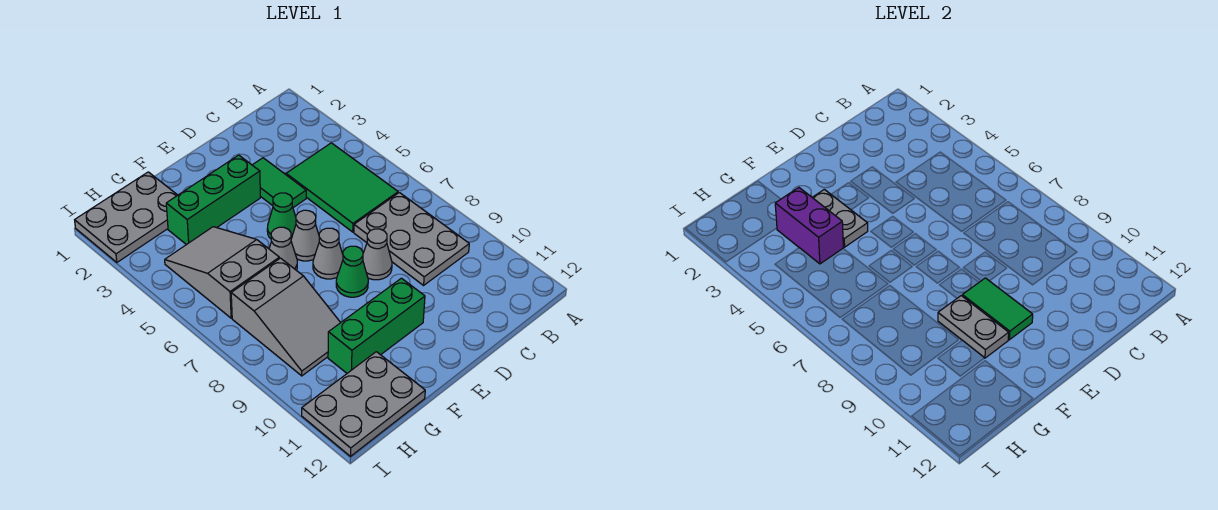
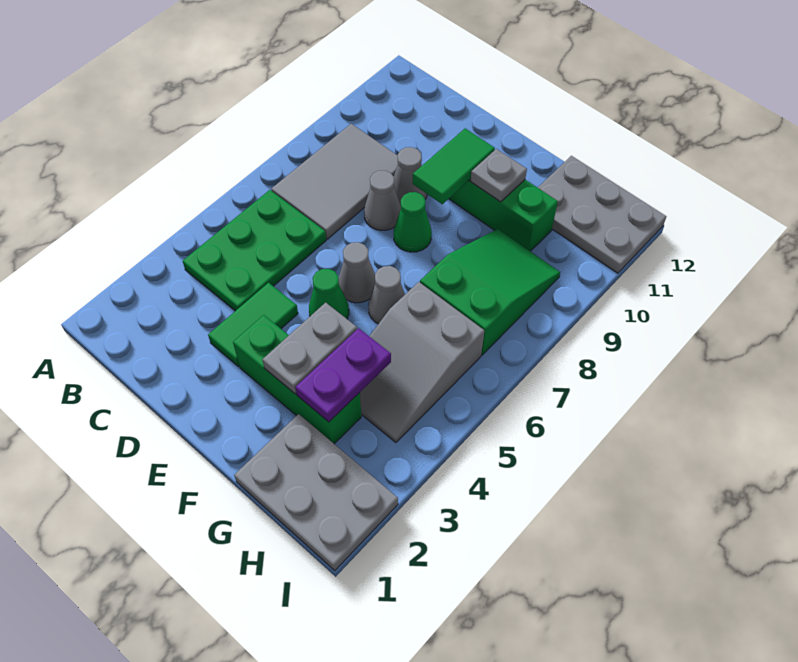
green tile B4:C6 level 1 -> green plate B4:C6 level 1
grey plate B7:C9 level 1 -> grey tile B7:C9 level 1
grey cone E7 level 1 -> grey cone D9 level 1
grey plate F9:F10 level 2 -> grey plate F10 level 2
purple brick G3:G4 level 2 -> purple plate G3:G4 level 2
grey slope G7:H9 level 1 top 7 -> green slope G7:H9 level 1 top 7

